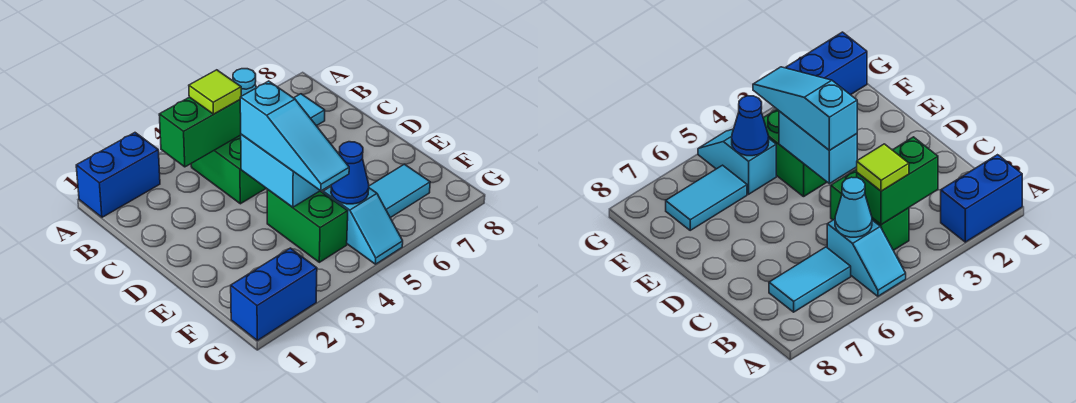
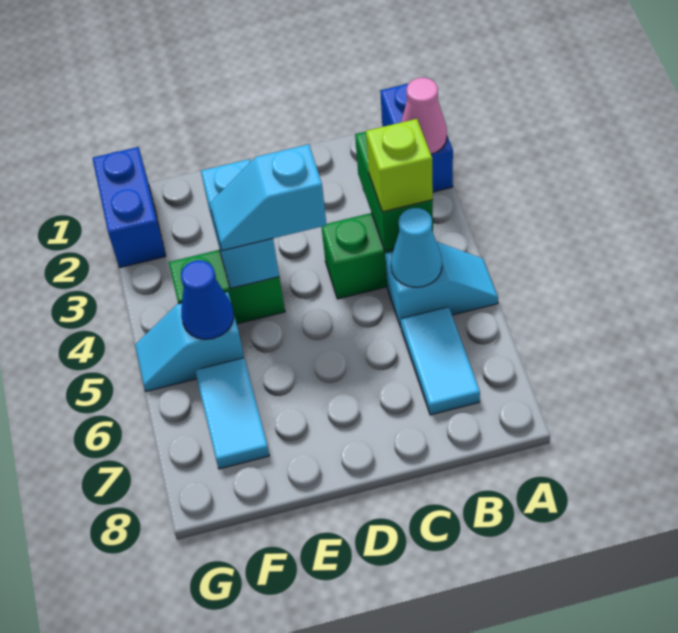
none -> pink cone A2 level 2
lime tile B4 level 3 -> lime brick B4 level 3
cyan brick D4:E4 level 2 -> cyan brick E3:E4 level 2
cyan slope D4:F4 level 3 top D -> cyan slope D4:E4 level 3 top D

